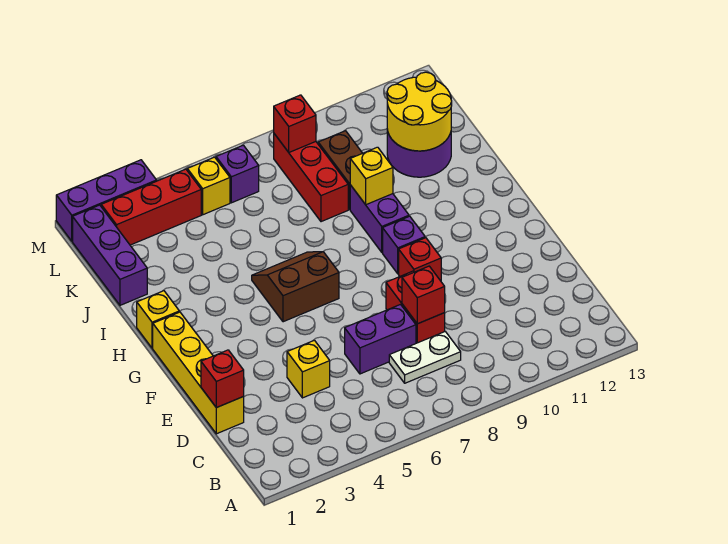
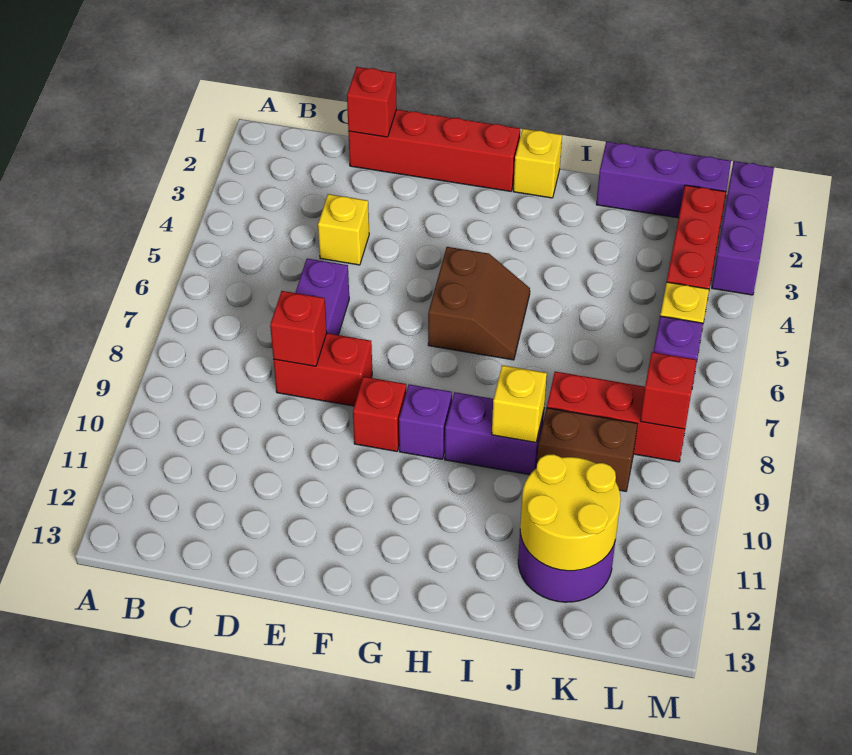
white plate C7:C8 level 1 -> none
yellow brick D1:G1 level 1 -> red brick D1:G1 level 1

